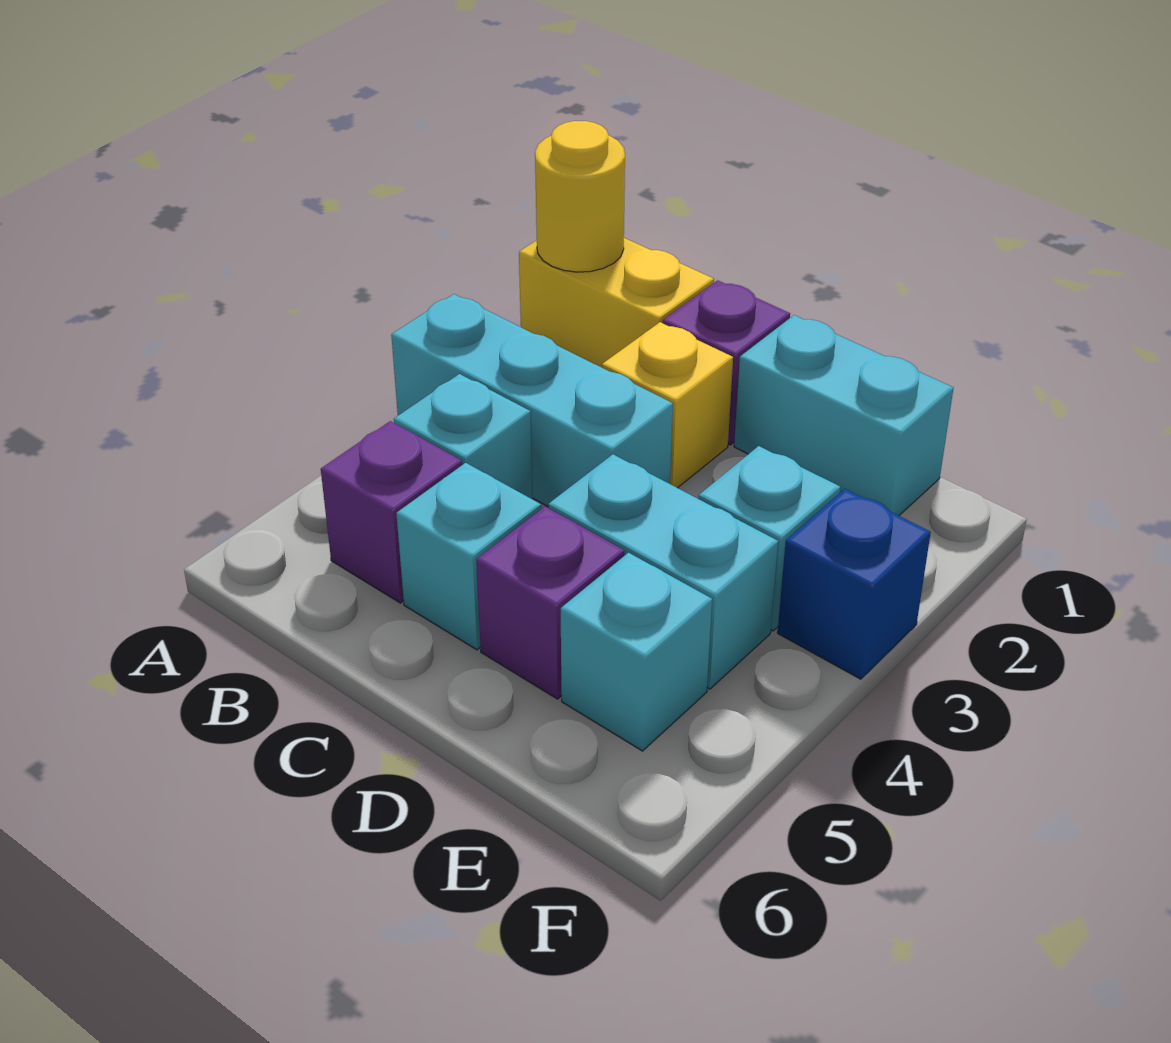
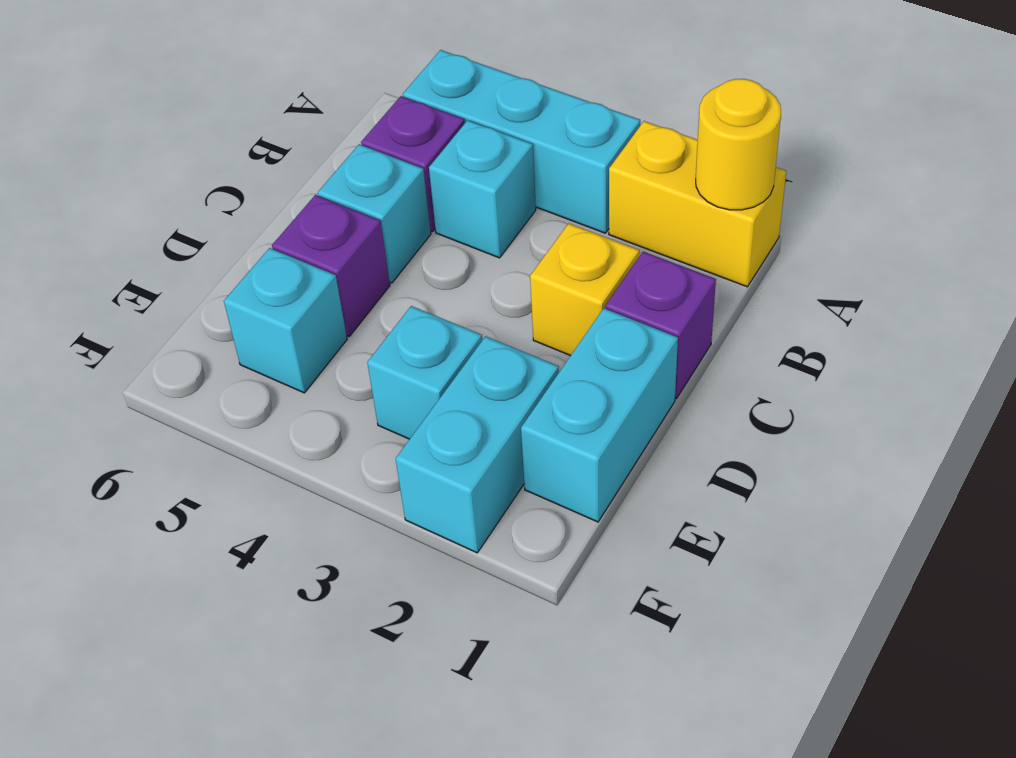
yellow brick A1:B1 level 1 -> yellow brick A1:A2 level 1
cyan brick A3:C3 level 1 -> cyan brick A3:A5 level 1
cyan brick D4:E4 level 1 -> cyan brick E2:F2 level 1
blue brick F3 level 1 -> none

